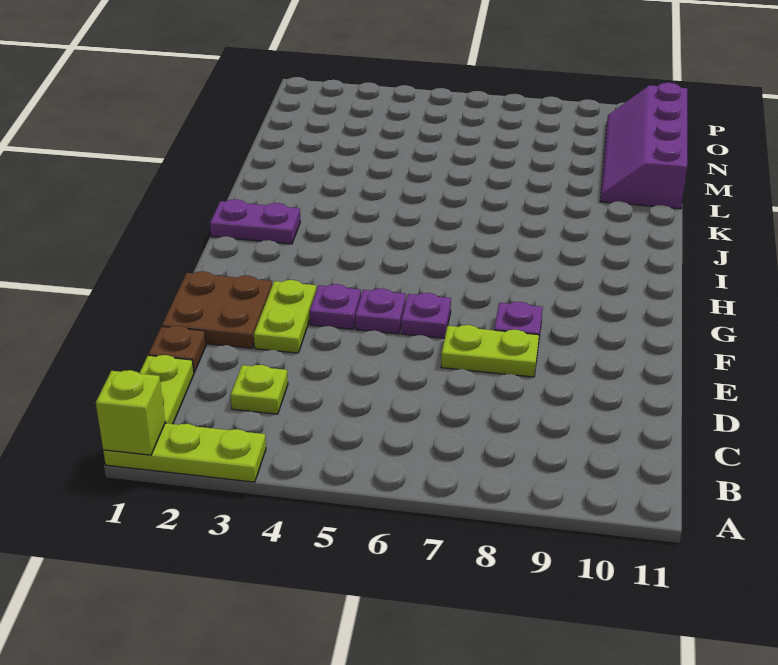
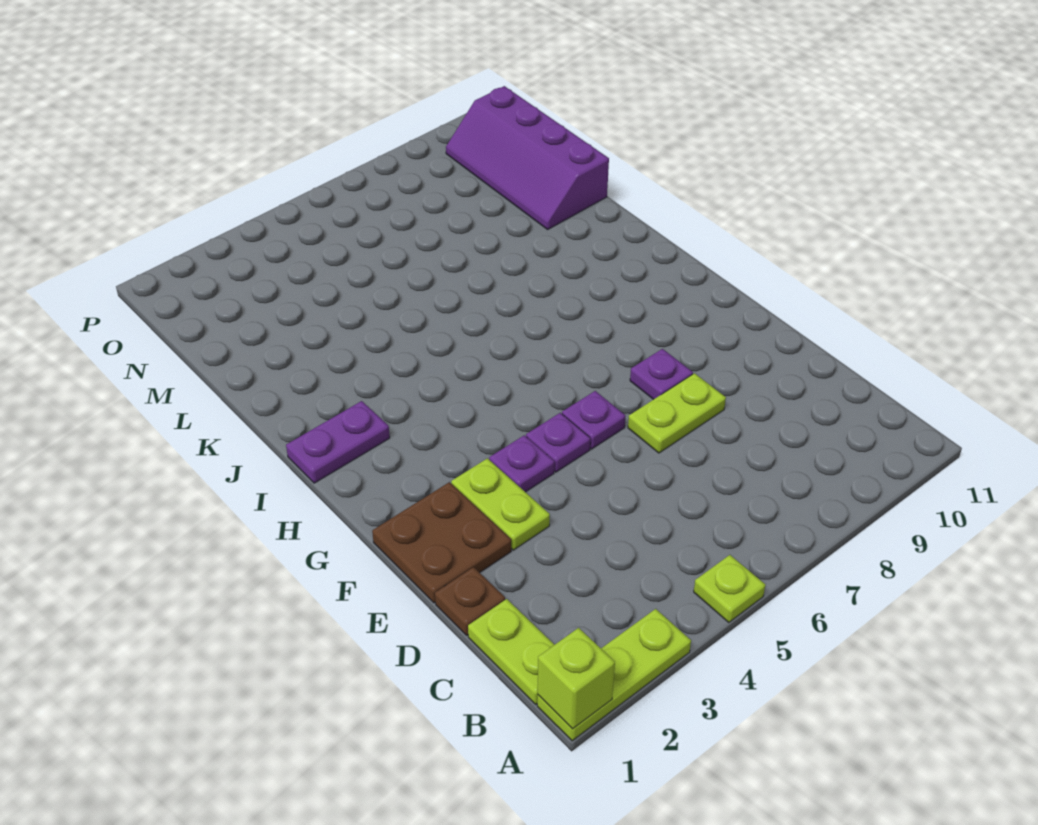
lime plate C3 level 1 -> lime plate A5 level 1

